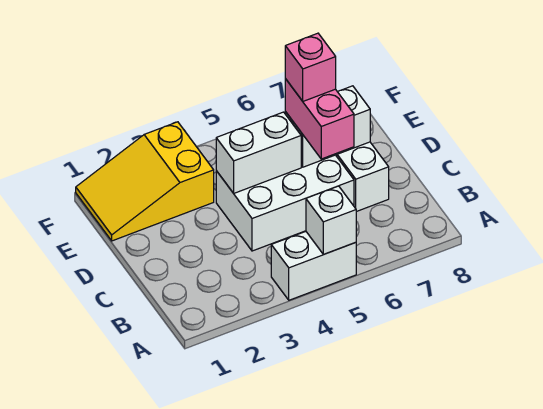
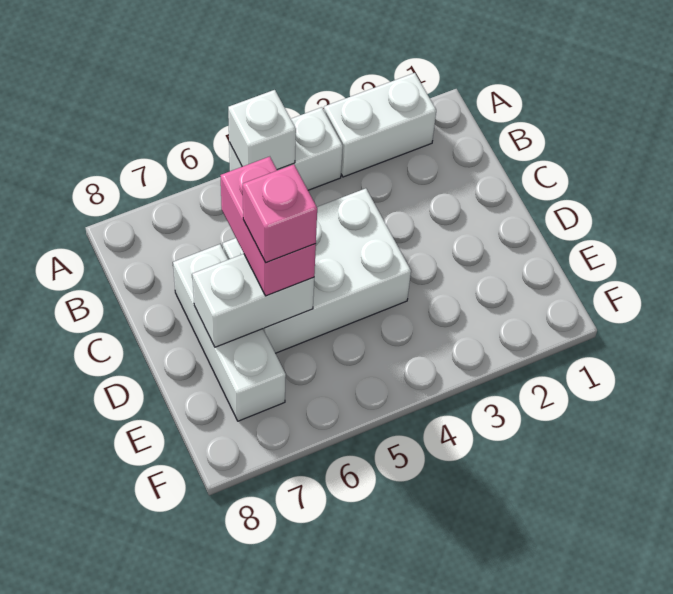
white brick D4:D5 level 2 -> white brick A2:A3 level 1
yellow slope E1:F3 level 1 top 3 -> none

